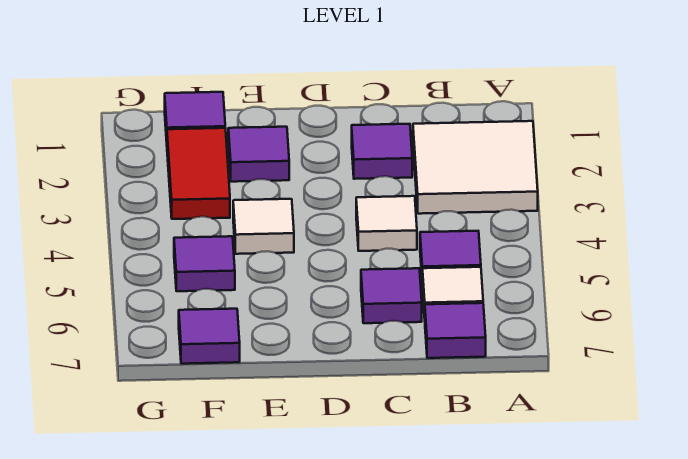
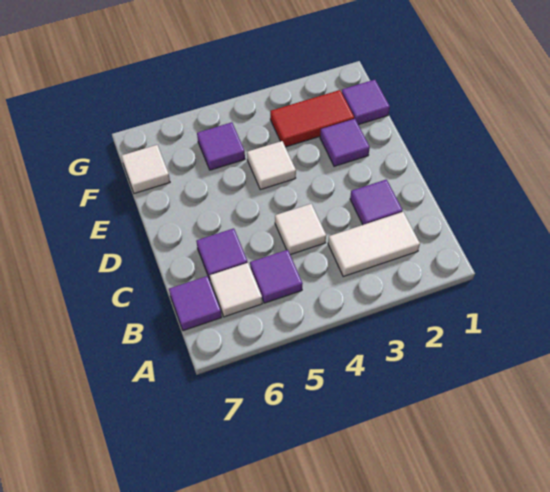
white tile A2:B3 level 1 -> white tile B2:B3 level 1
purple tile F7 level 1 -> white tile F7 level 1

